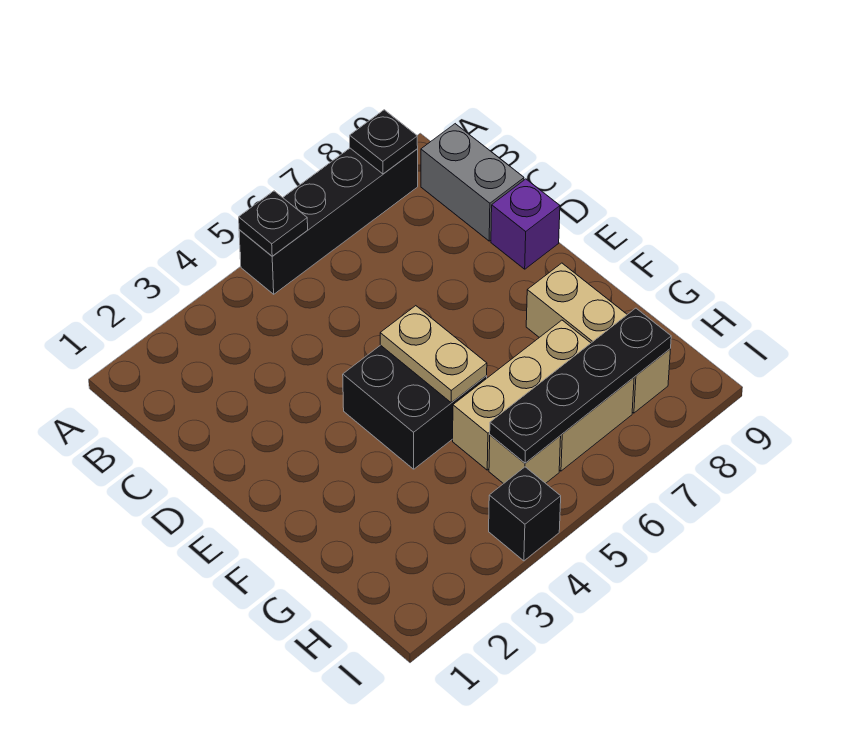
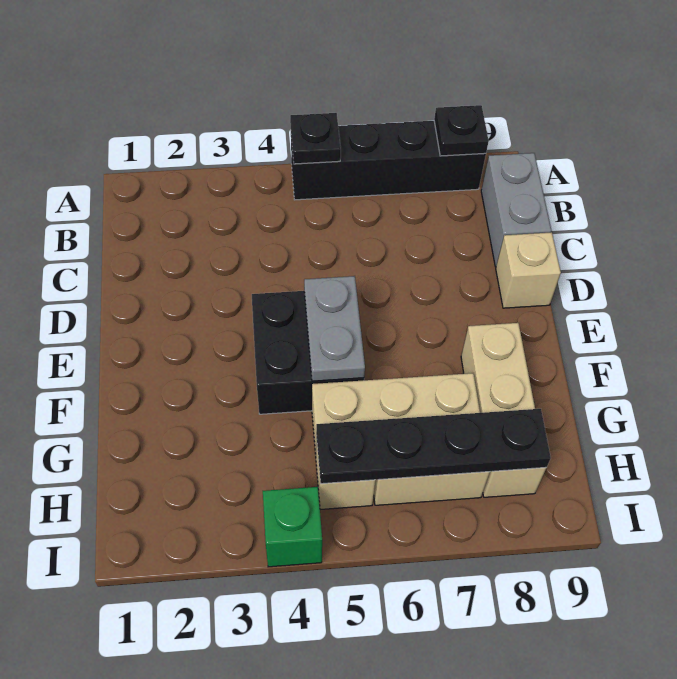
purple brick D9 level 1 -> tan brick D9 level 1
tan plate E5:F5 level 2 -> grey plate E5:F5 level 2
black brick I4 level 1 -> green brick I4 level 1

